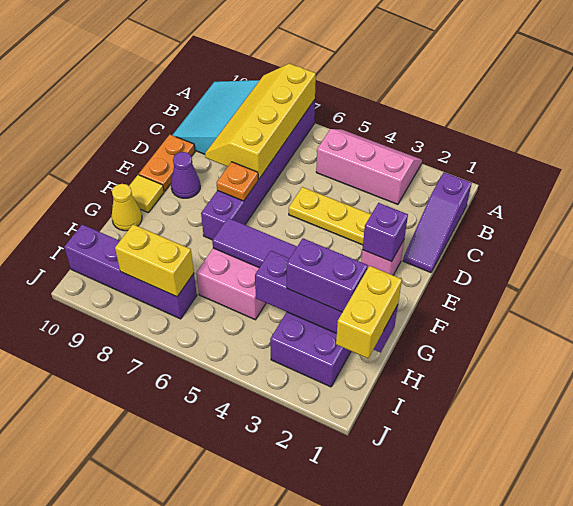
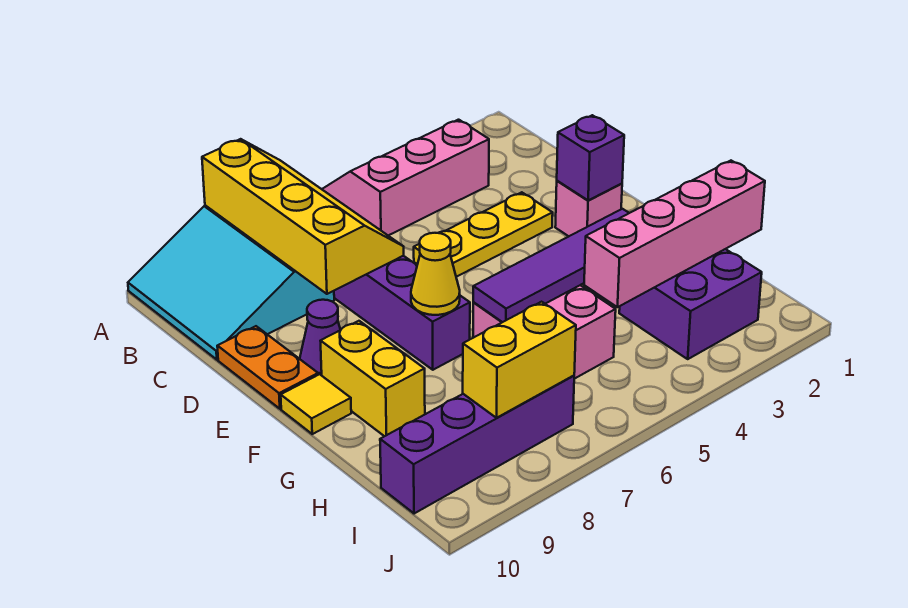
yellow slope A7:D8 level 2 top 7 -> yellow slope A7:D8 level 2 top 8
purple slope B1:D1 level 1 top B -> none
orange plate E7 level 2 -> none
yellow cone G10 level 1 -> yellow cone F7 level 2
purple brick H1:H4 level 2 -> pink brick H1:H4 level 2
yellow brick H1:I1 level 3 -> yellow brick F9:G9 level 1
purple brick H2:H3 level 3 -> none

